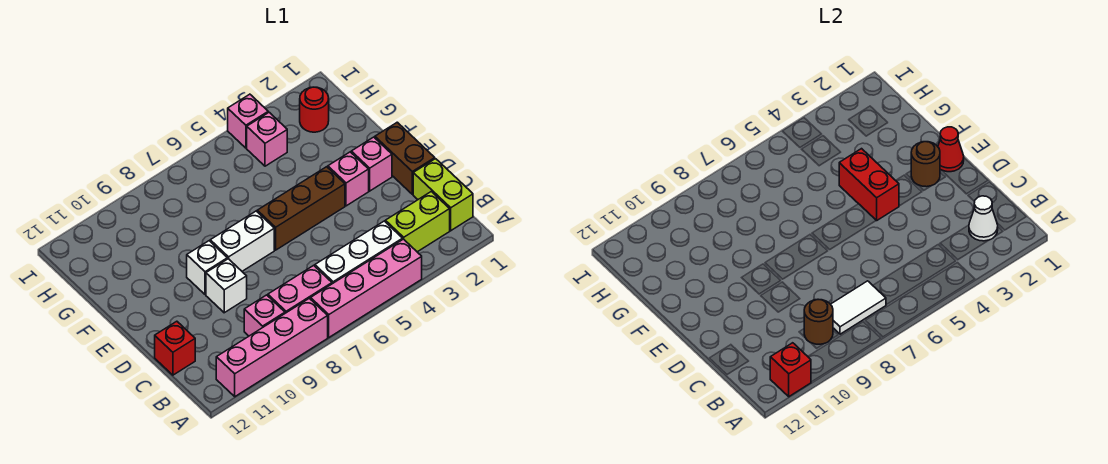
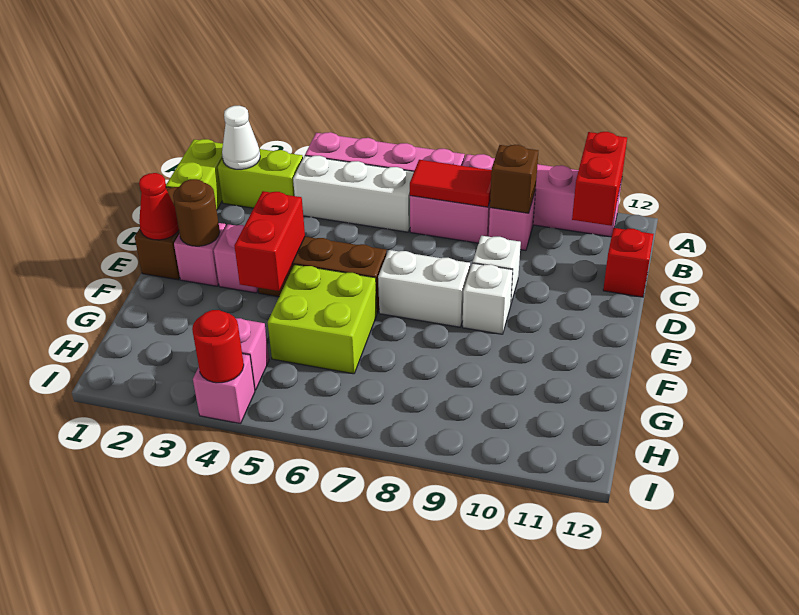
red brick A11 level 2 -> red brick A11:B11 level 2
white tile B7:B8 level 2 -> red tile B7:B8 level 2
brown round brick B9 level 2 -> brown brick B9 level 2
none -> lime brick F5:G6 level 1
red round brick H2 level 1 -> red round brick I4 level 2

